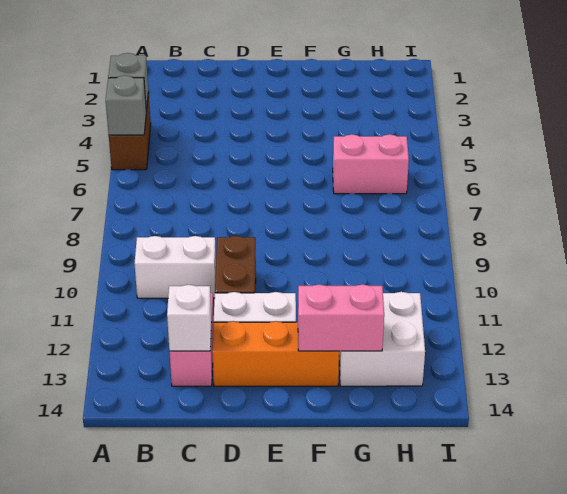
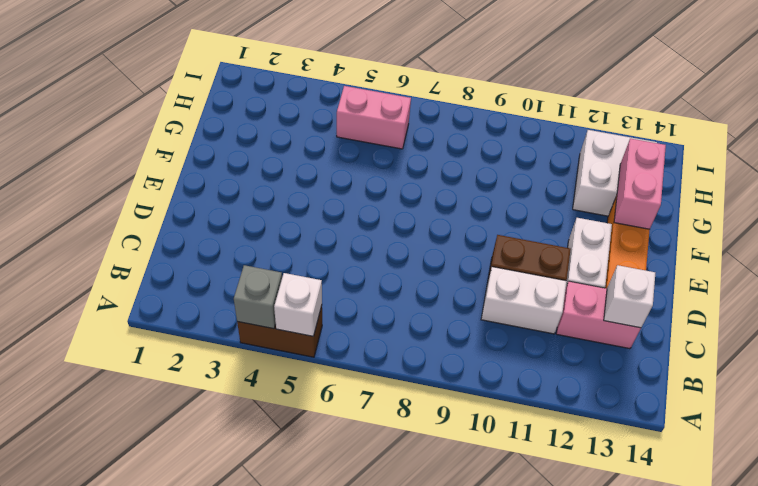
grey brick A5 level 2 -> white brick A5 level 2
white brick B10:C10 level 1 -> white brick C10:C11 level 1
pink brick G6:H6 level 1 -> pink brick H5:H6 level 1

